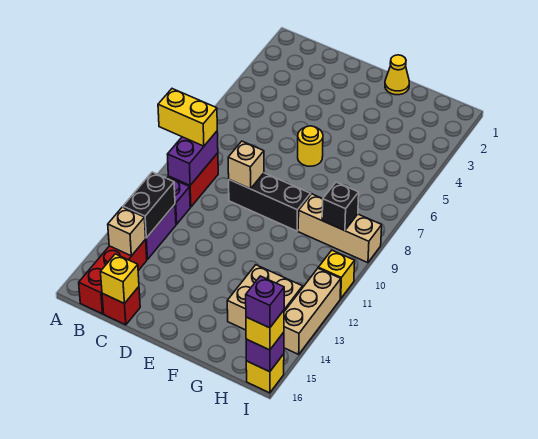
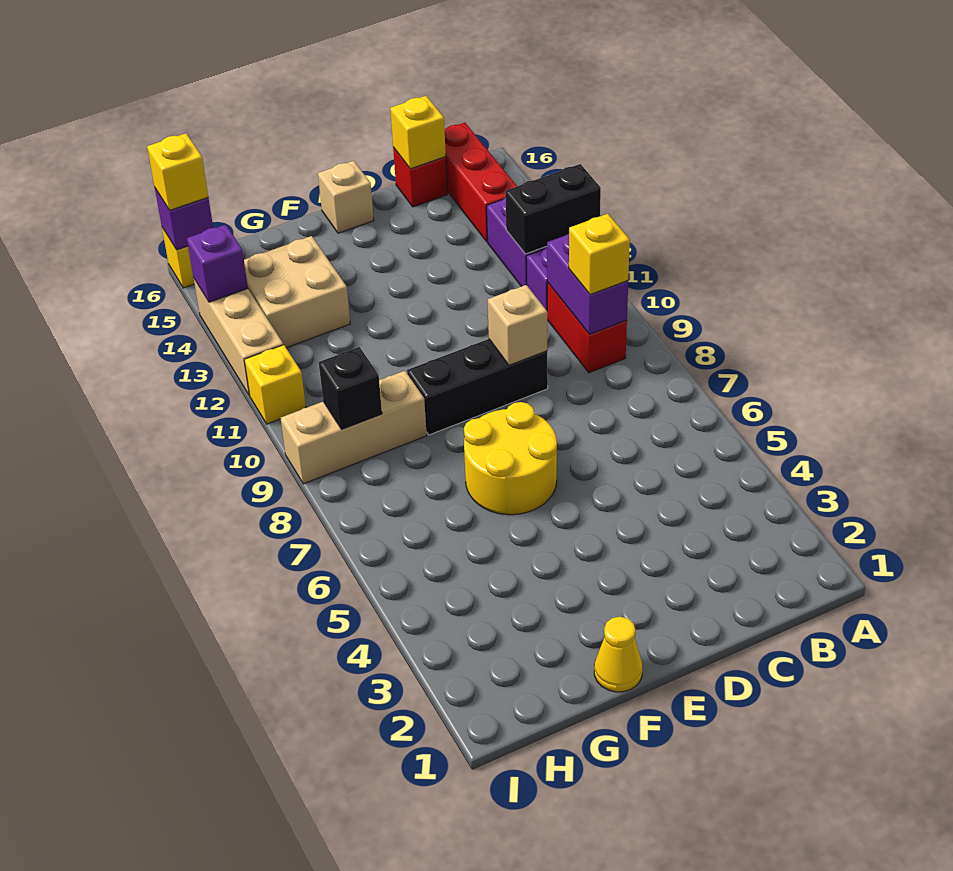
yellow brick A9:B9 level 3 -> yellow brick B9 level 3
black brick B12:B13 level 2 -> black brick A12:B12 level 2
tan brick B14 level 2 -> tan brick E16 level 1
yellow round brick E6 level 1 -> yellow round brick E6:F7 level 1
purple brick I16 level 4 -> purple brick I14 level 2

